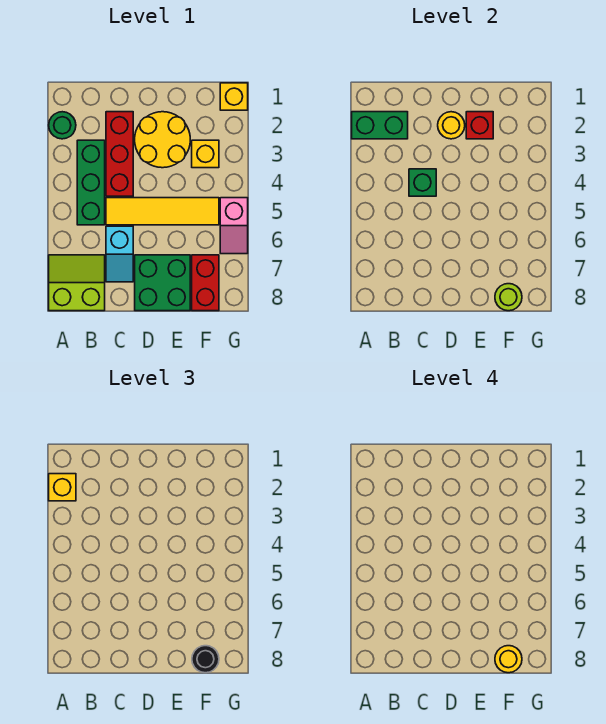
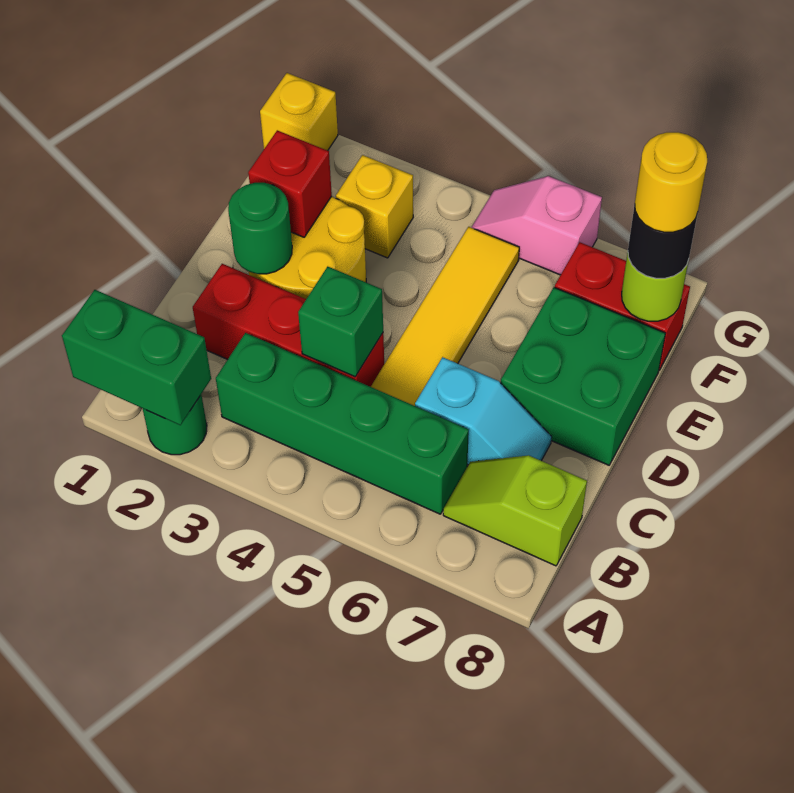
green brick A2:B2 level 2 -> green brick A1:A2 level 2
yellow brick A2 level 3 -> none
lime slope A7:B8 level 1 top 8 -> lime slope B7:B8 level 1 top 8
green brick B3:B5 level 1 -> green brick B3:B6 level 1
yellow round brick D2 level 2 -> green round brick D2 level 2
pink slope G5:G6 level 1 top 5 -> pink slope G5:G6 level 1 top 6

